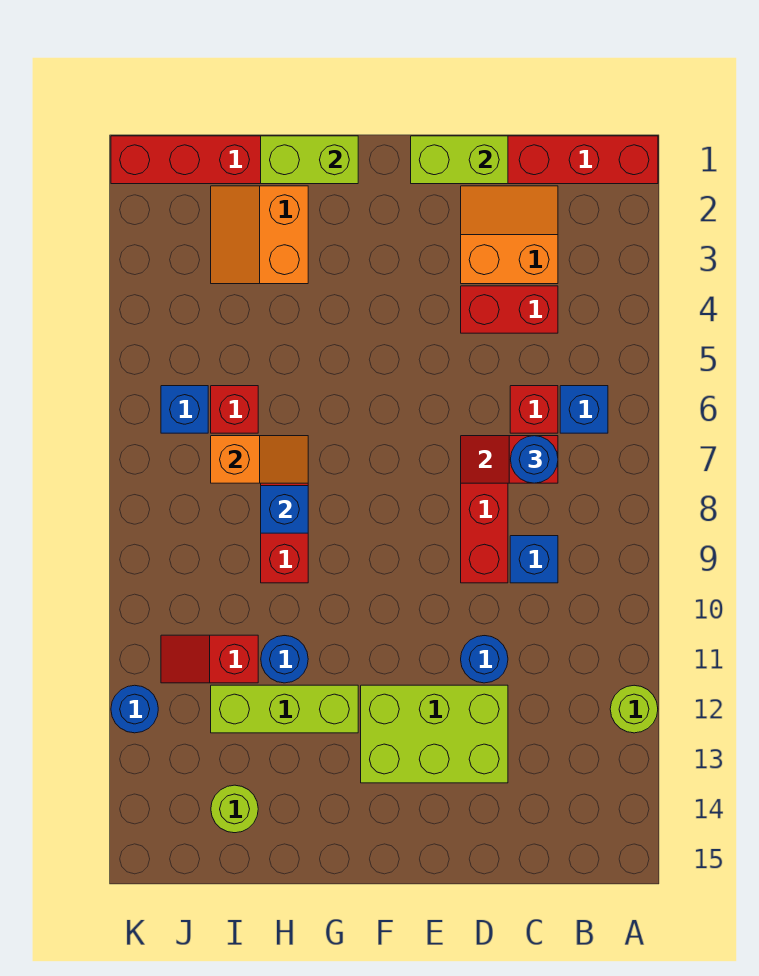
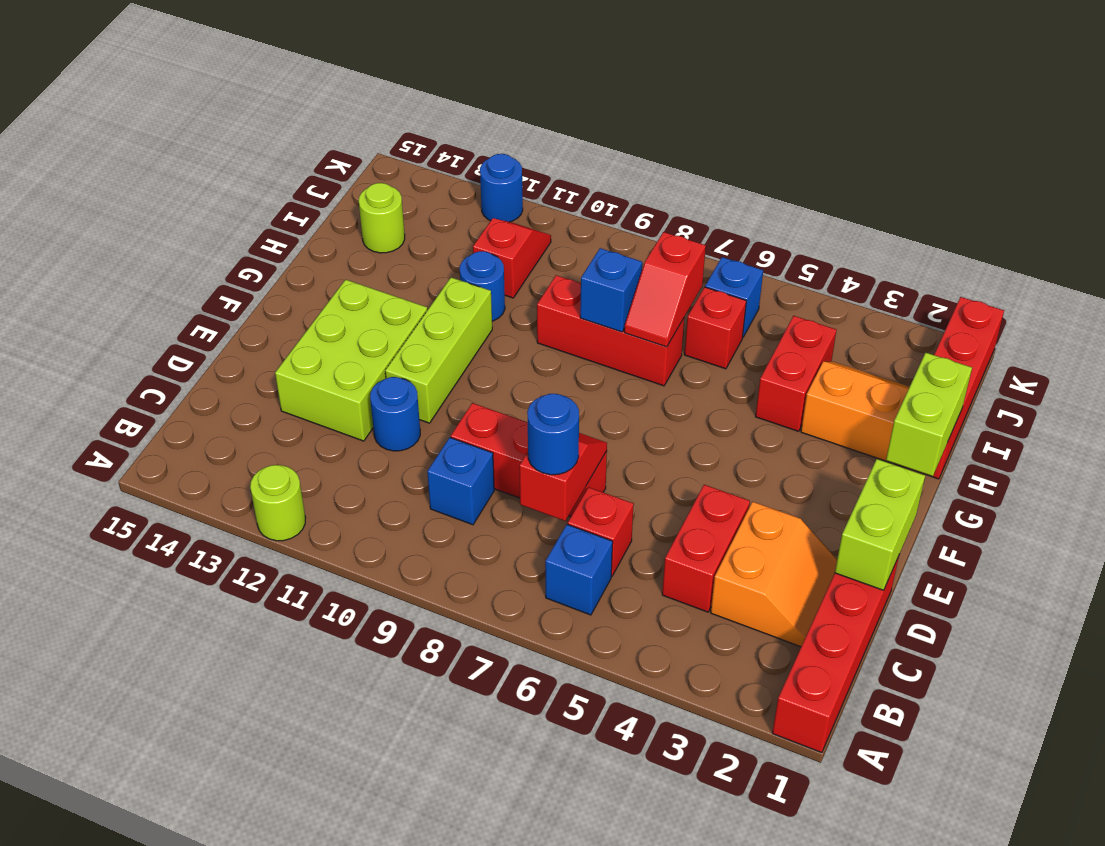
lime brick G12:I12 level 1 -> lime brick E11:G11 level 1
none -> red brick H4:I4 level 1
orange slope H7:I7 level 2 top I -> red slope H7:I7 level 2 top I

